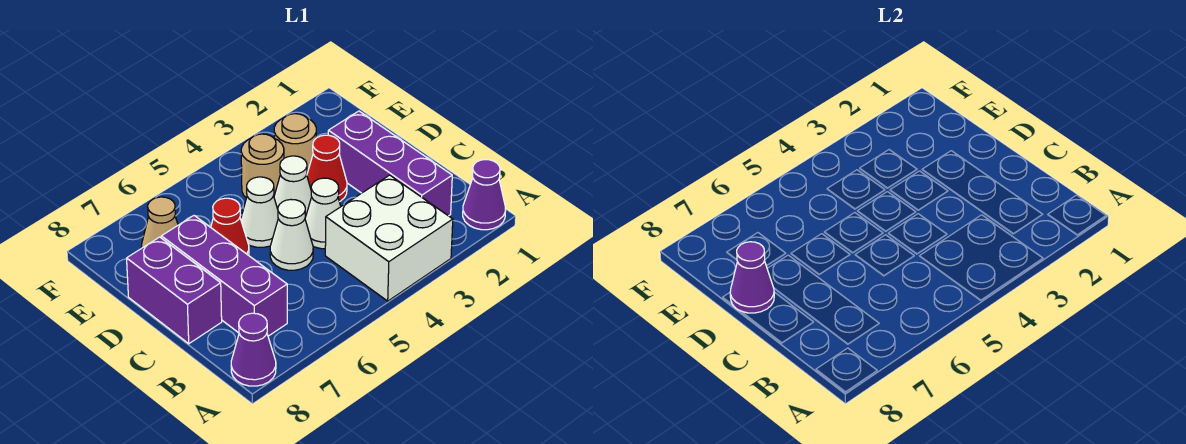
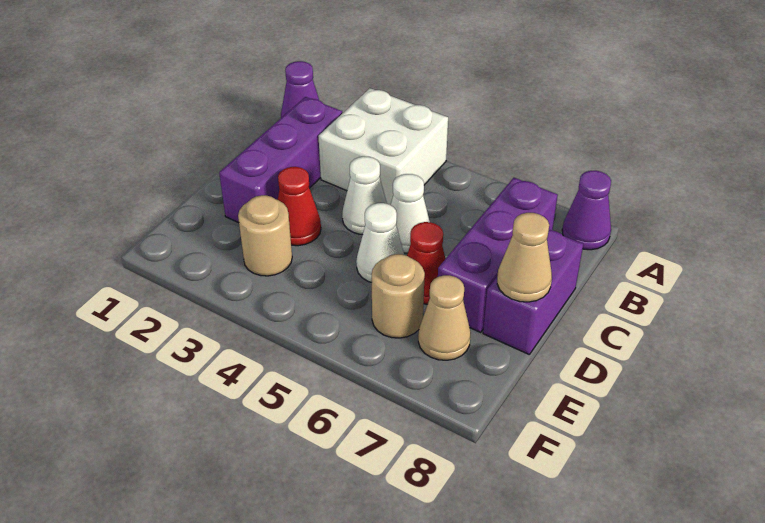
white cone D4 level 1 -> none
purple cone D8 level 2 -> tan cone D8 level 2
tan round brick E4 level 1 -> tan round brick E6 level 1

